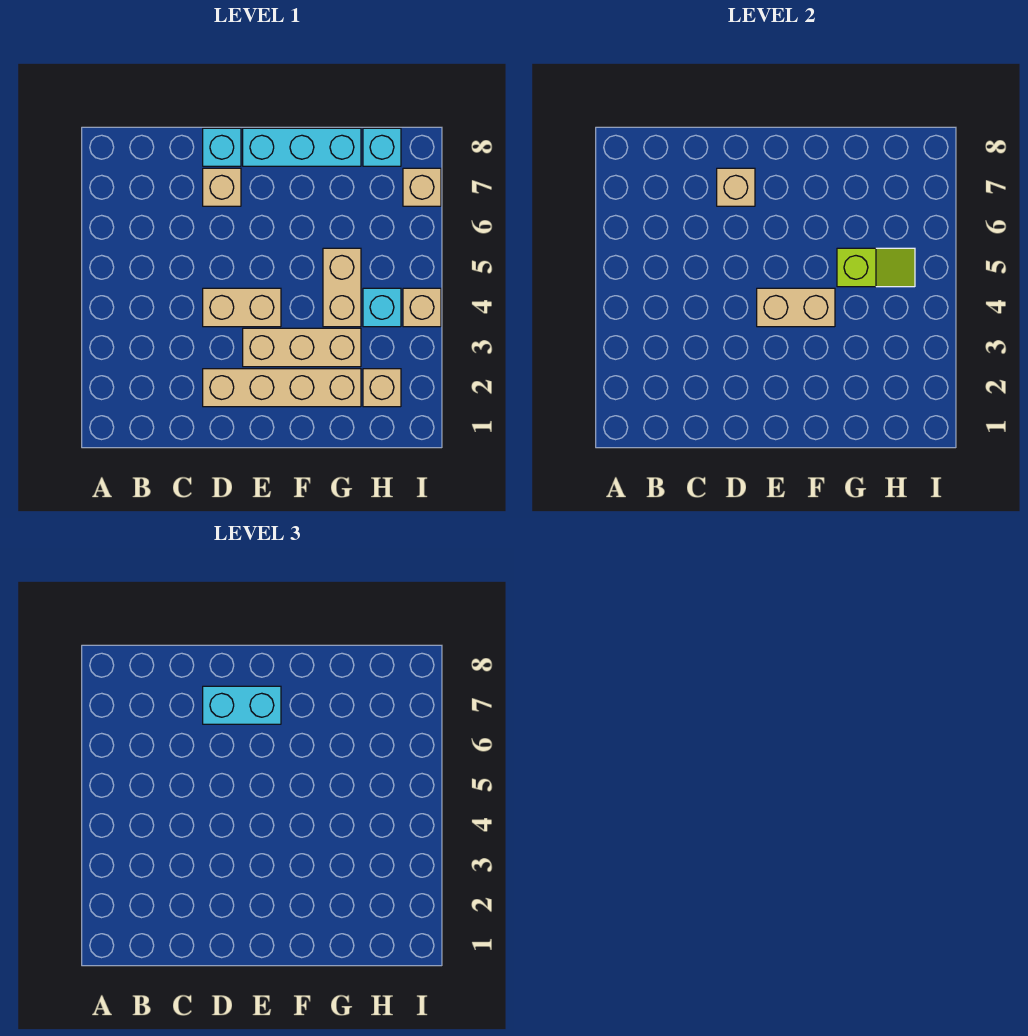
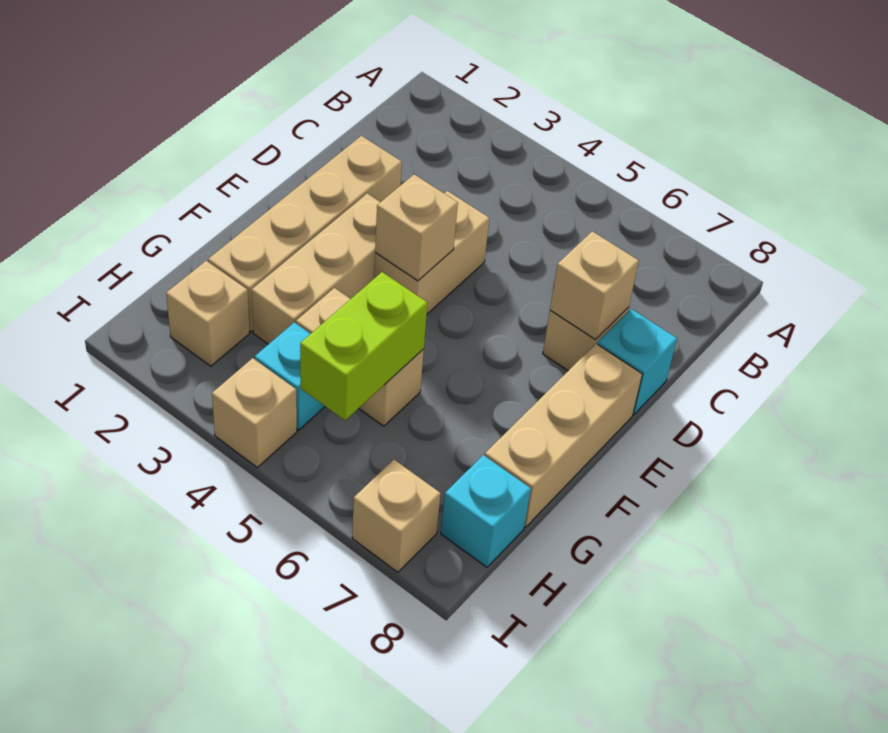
cyan brick D7:E7 level 3 -> none
tan brick E4:F4 level 2 -> tan brick E4 level 2
cyan brick E8:G8 level 1 -> tan brick E8:G8 level 1
lime slope G5:H5 level 2 top G -> lime brick G5:H5 level 2

